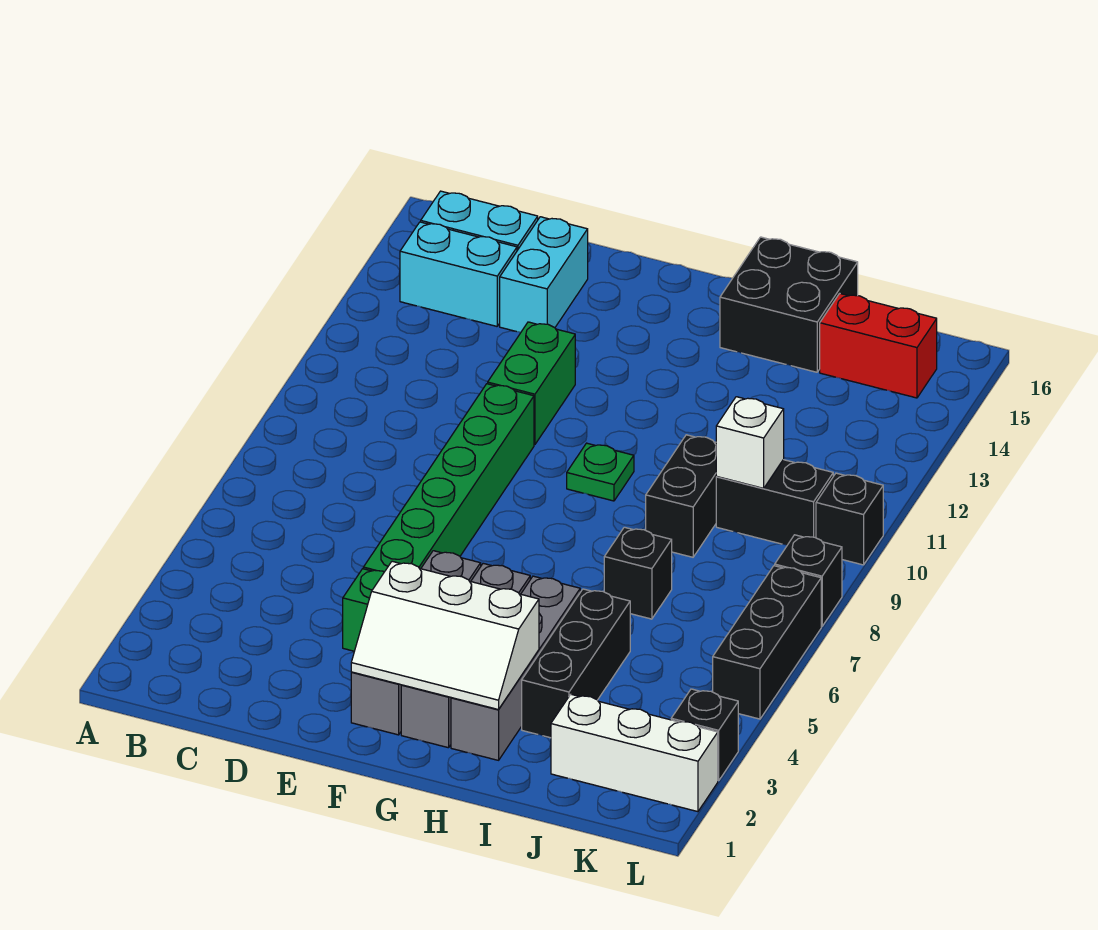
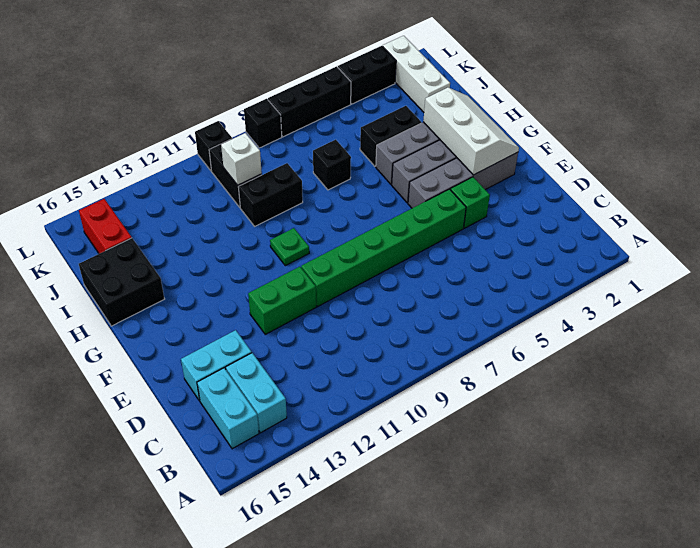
black brick I3:I5 level 1 -> black brick I4:I5 level 1
black brick L3 level 1 -> black brick L3:L4 level 1

